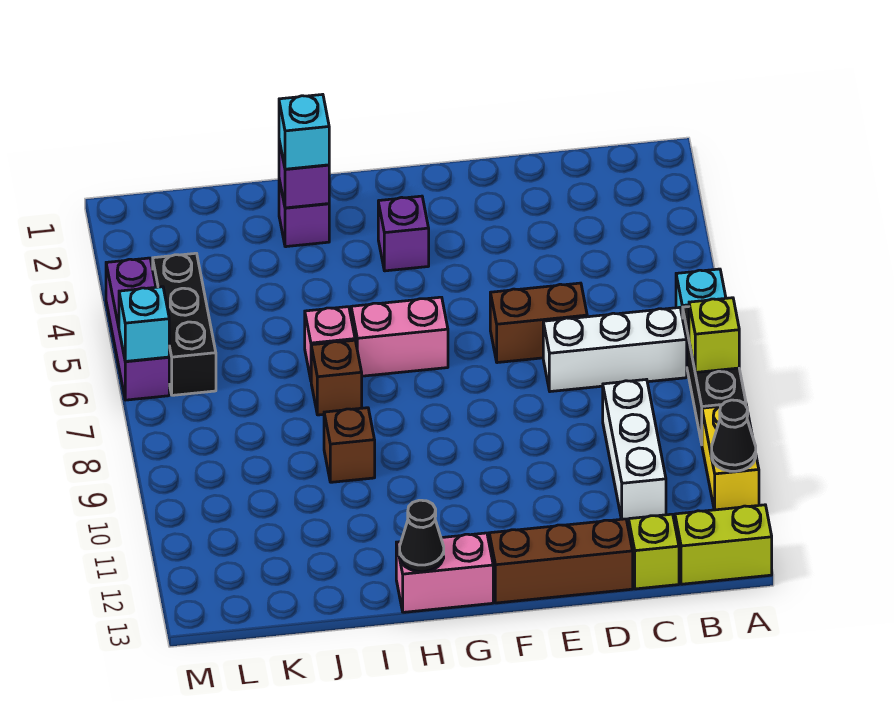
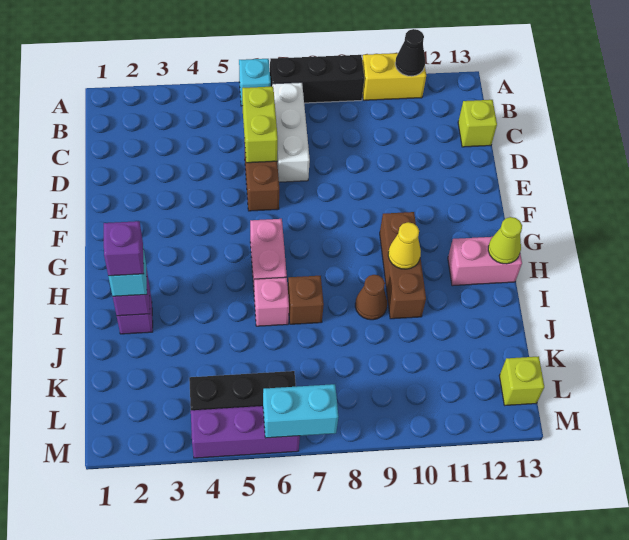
lime brick A8 level 2 -> lime brick L13 level 1
lime brick A13:B13 level 1 -> lime brick C6:D6 level 2
white brick C9:C11 level 1 -> none
brown brick D13:F13 level 1 -> brown brick G10:I10 level 1
purple brick G3 level 1 -> purple brick I2 level 4
pink brick G13:H13 level 1 -> pink brick H12:H13 level 1
none -> yellow cone H10 level 2
black cone H13 level 2 -> lime cone H13 level 2
brown brick I9 level 1 -> brown cone I9 level 1
cyan brick M6 level 2 -> cyan brick M6:M7 level 2

